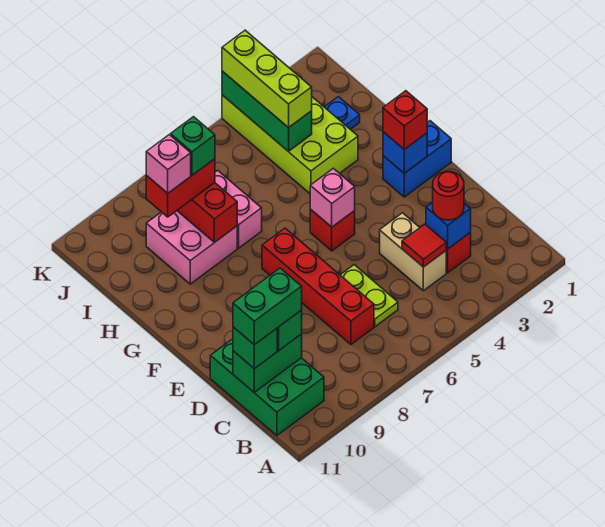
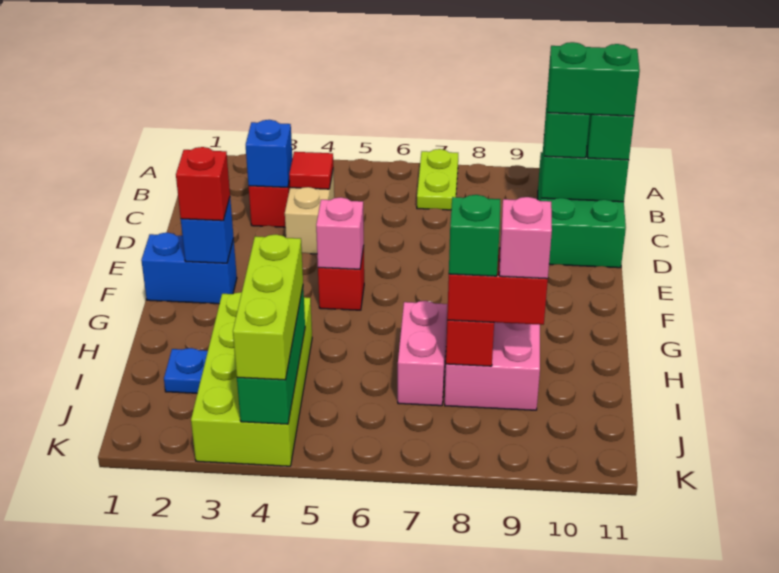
red round brick C3 level 3 -> none
lime plate C6:D6 level 1 -> lime plate A7:B7 level 1
red brick C7:F7 level 1 -> none

